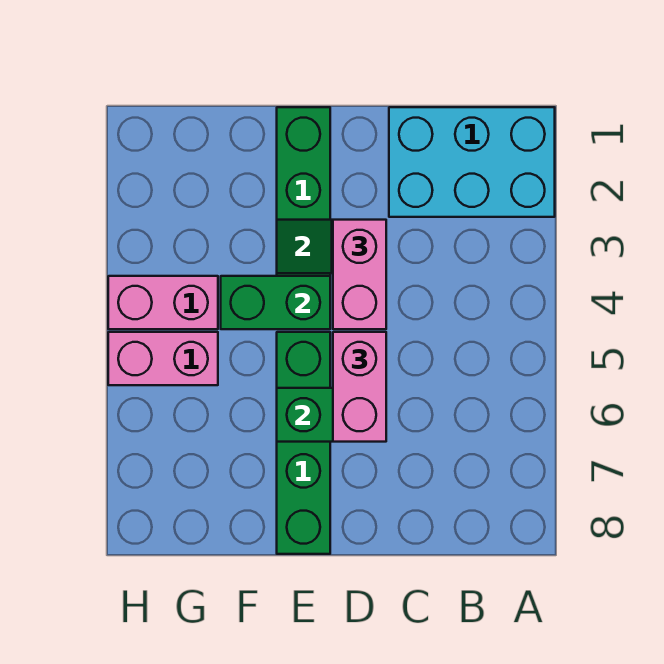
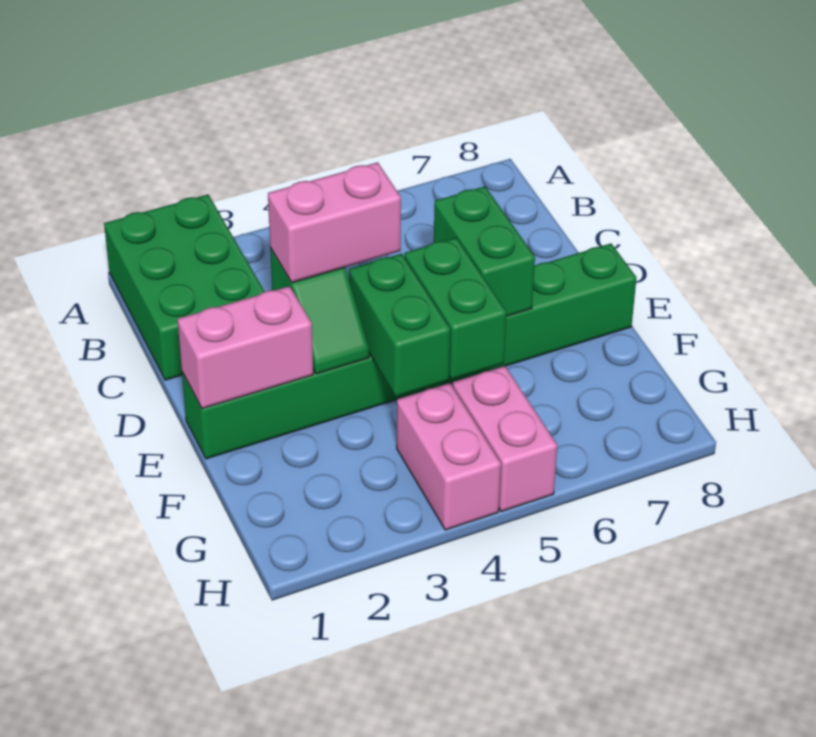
cyan brick A1:C2 level 1 -> green brick A1:C2 level 1
pink brick D5:D6 level 3 -> pink brick E1:E2 level 2
none -> green brick E5:F5 level 2

